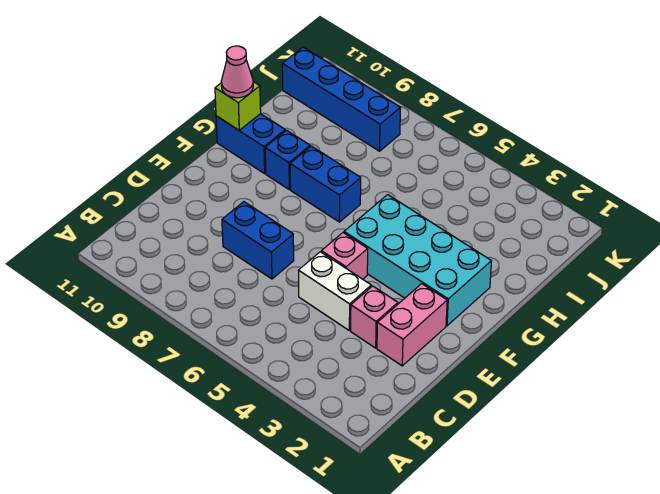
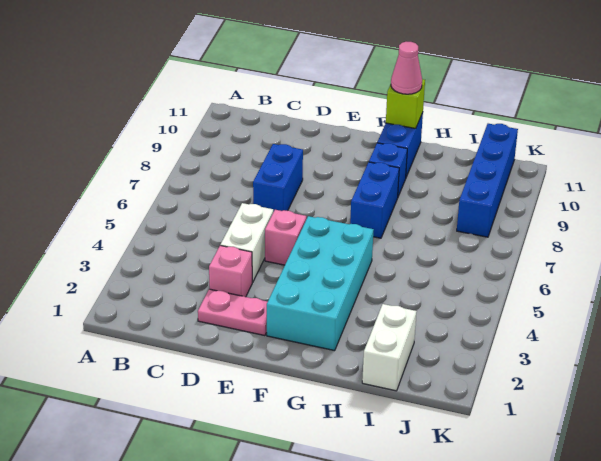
pink brick D2:E2 level 1 -> pink plate D2:E2 level 1
none -> white brick I1:I2 level 1

